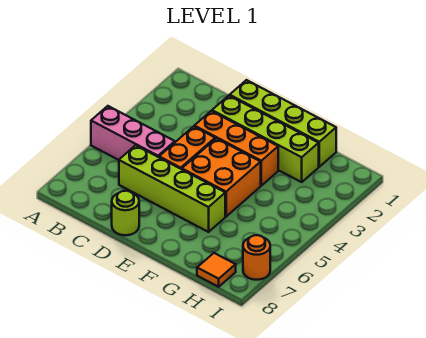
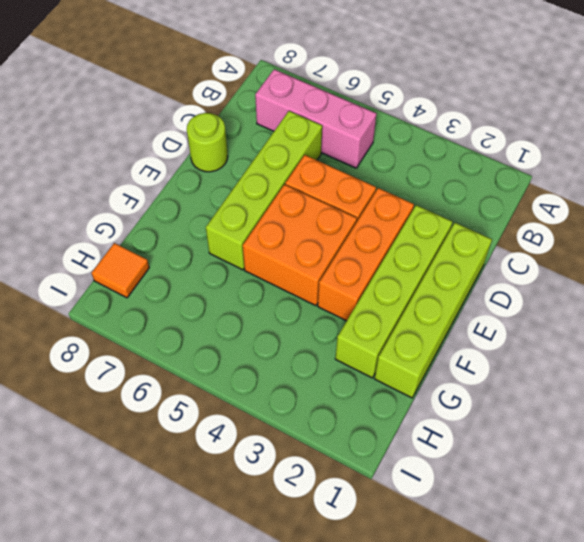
pink brick A5:C5 level 1 -> pink brick B5:B7 level 1
orange round brick I7 level 1 -> none

